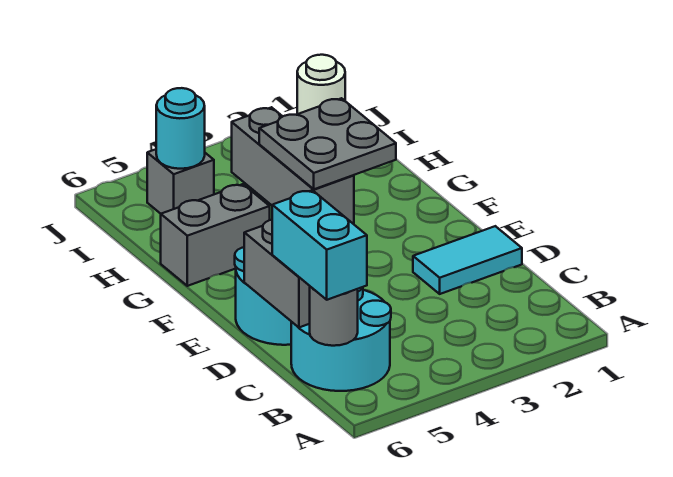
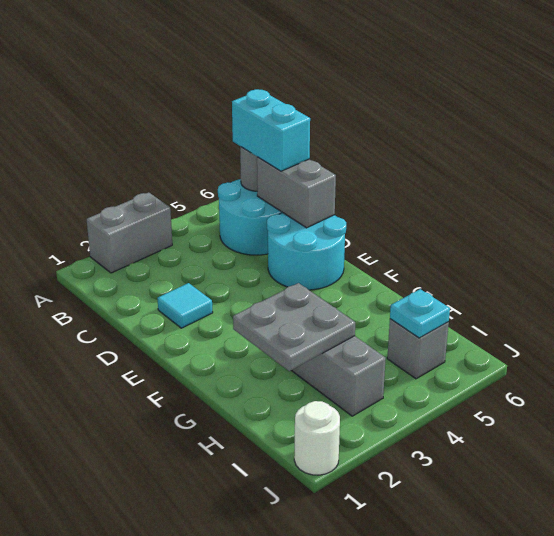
cyan tile D1:D2 level 1 -> cyan tile D2 level 1
grey brick G5:G6 level 1 -> grey brick A2:A3 level 1
cyan round brick I5 level 2 -> cyan plate I5 level 2

